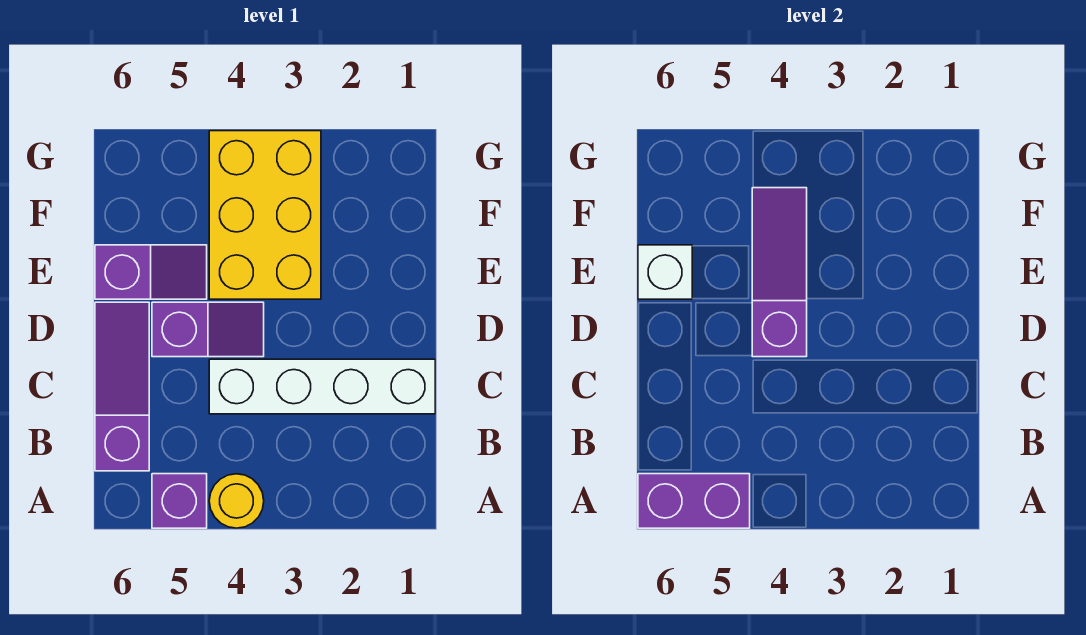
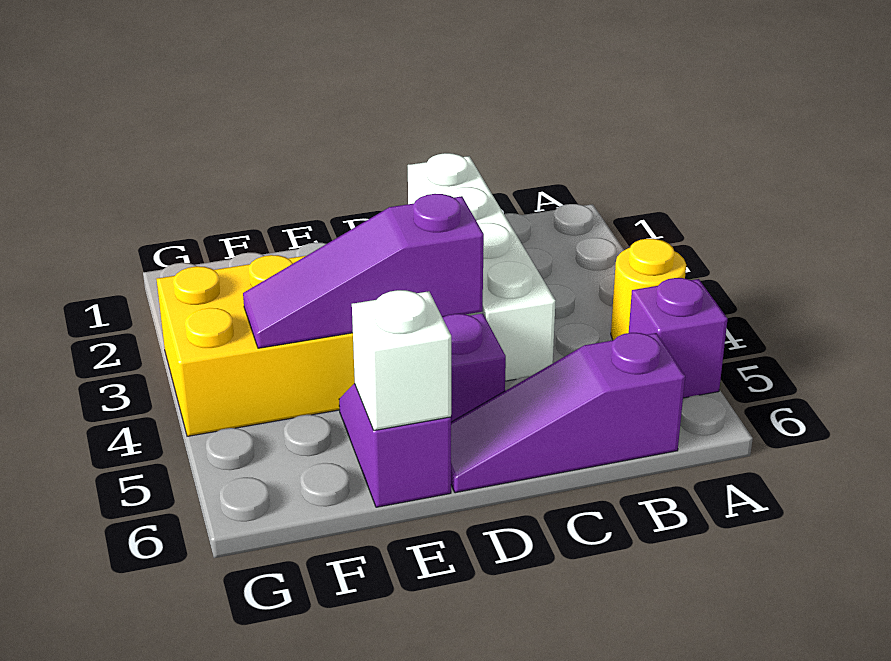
purple brick A5:A6 level 2 -> none

